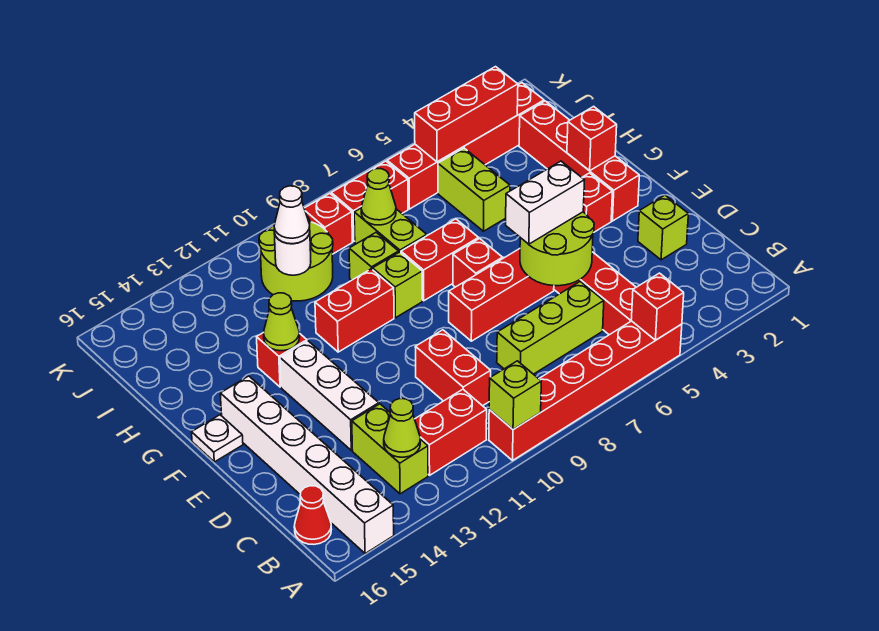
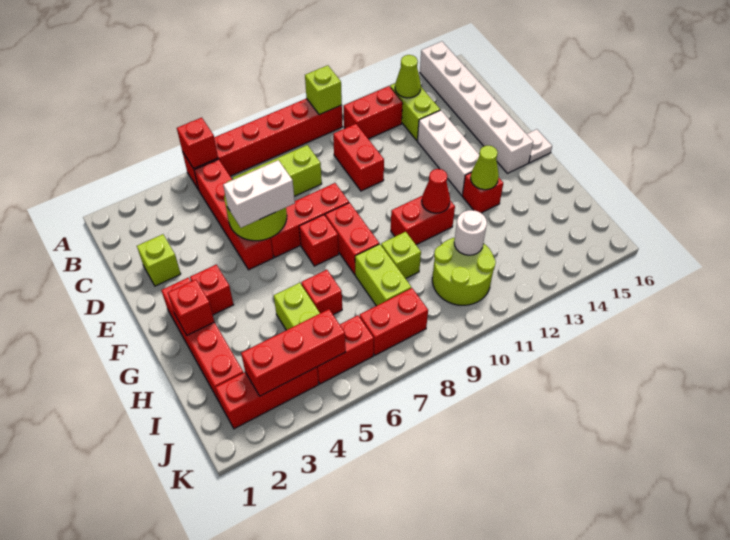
red cone B16 level 1 -> red cone G11 level 2
red brick G7:G8 level 1 -> red brick F8:G8 level 1
lime brick G9 level 1 -> none
lime cone I8 level 2 -> none
white cone I11 level 3 -> none
red brick J9 level 1 -> red brick H6 level 1

